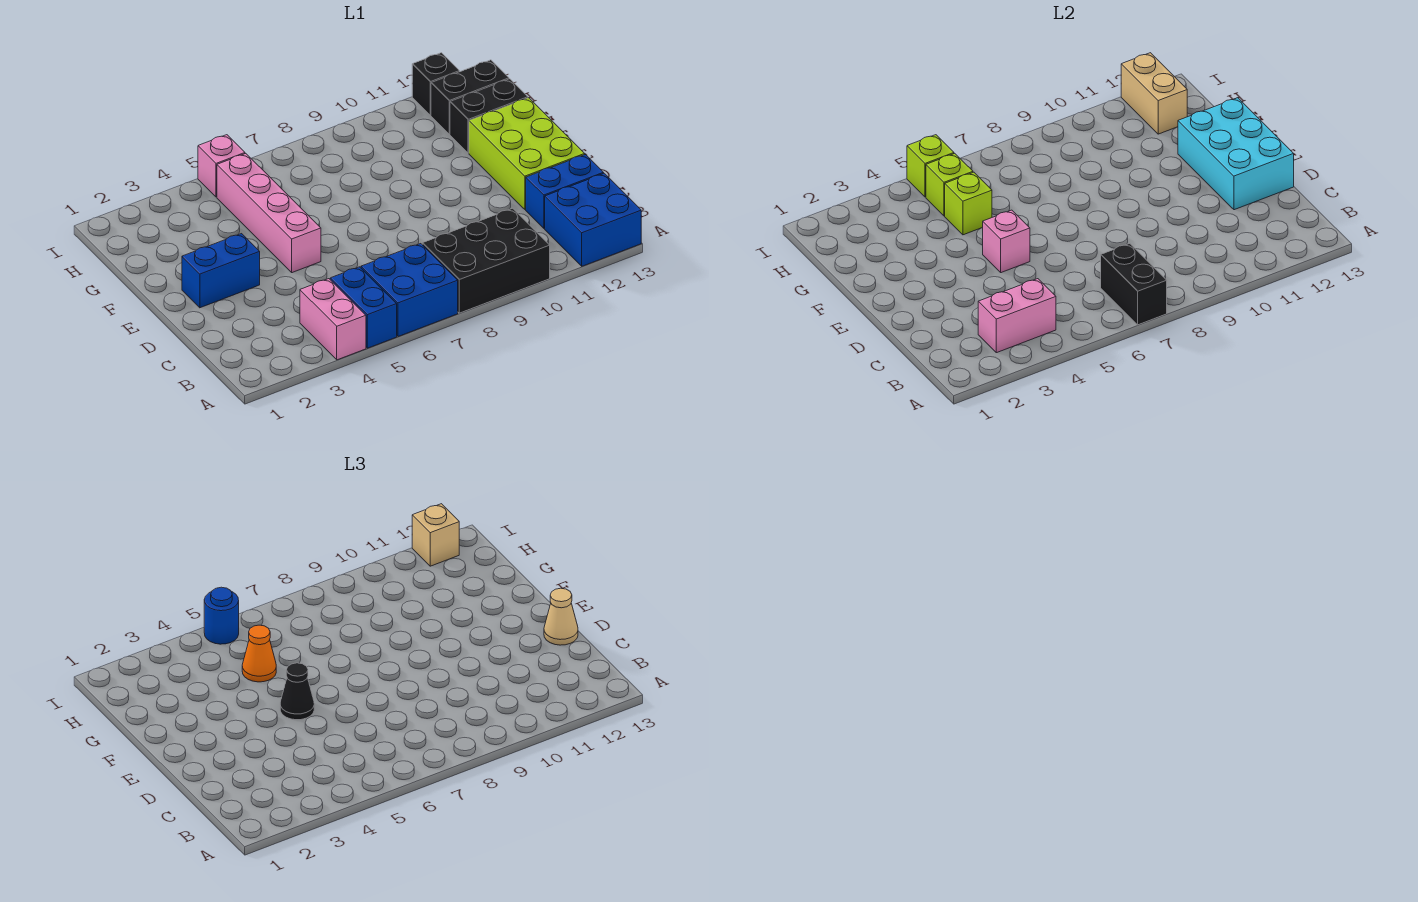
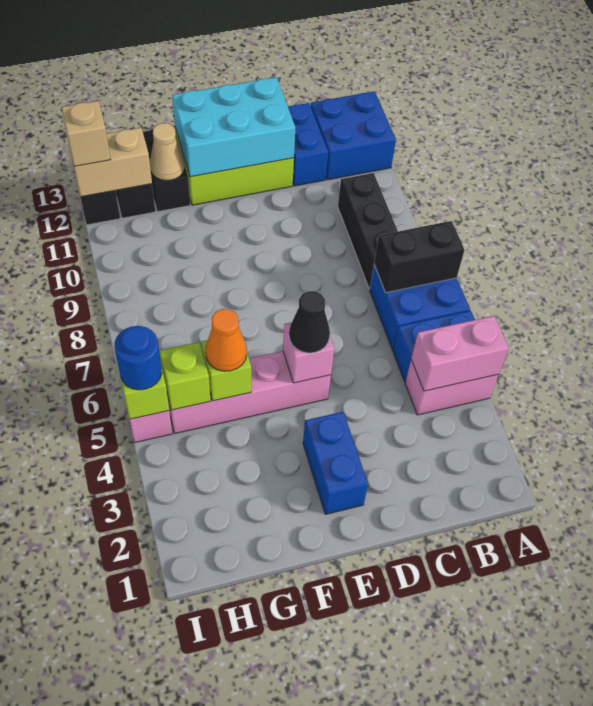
black brick A8:B10 level 1 -> black brick B8:B10 level 1
pink brick B3:B4 level 2 -> pink brick A4:B4 level 2
tan cone D13 level 3 -> tan cone G12 level 2

